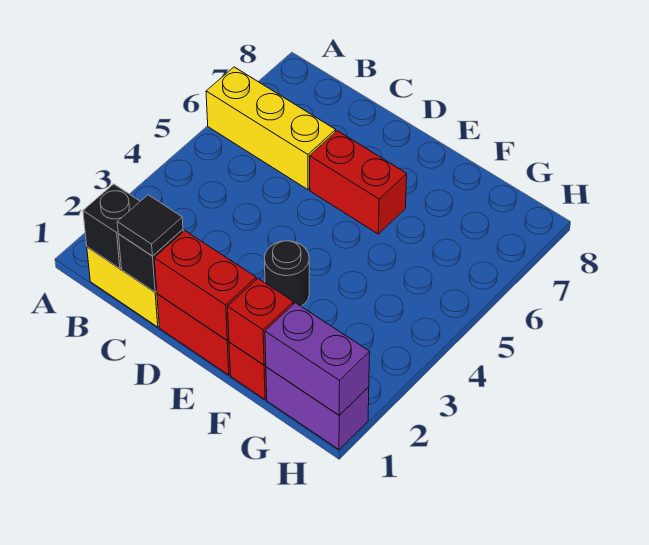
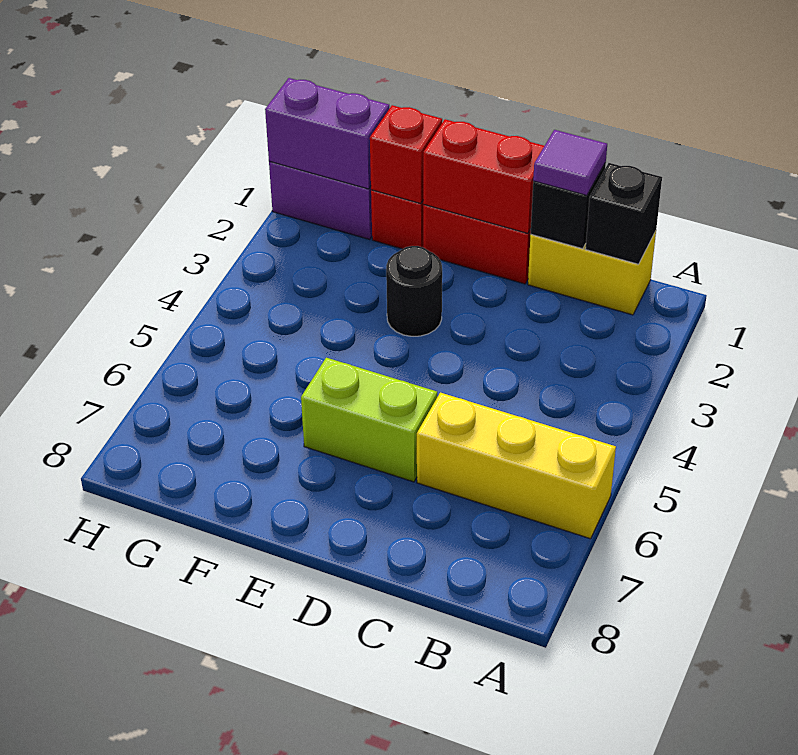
black tile C1 level 3 -> purple tile C1 level 3
red brick D6:E6 level 1 -> lime brick D6:E6 level 1

